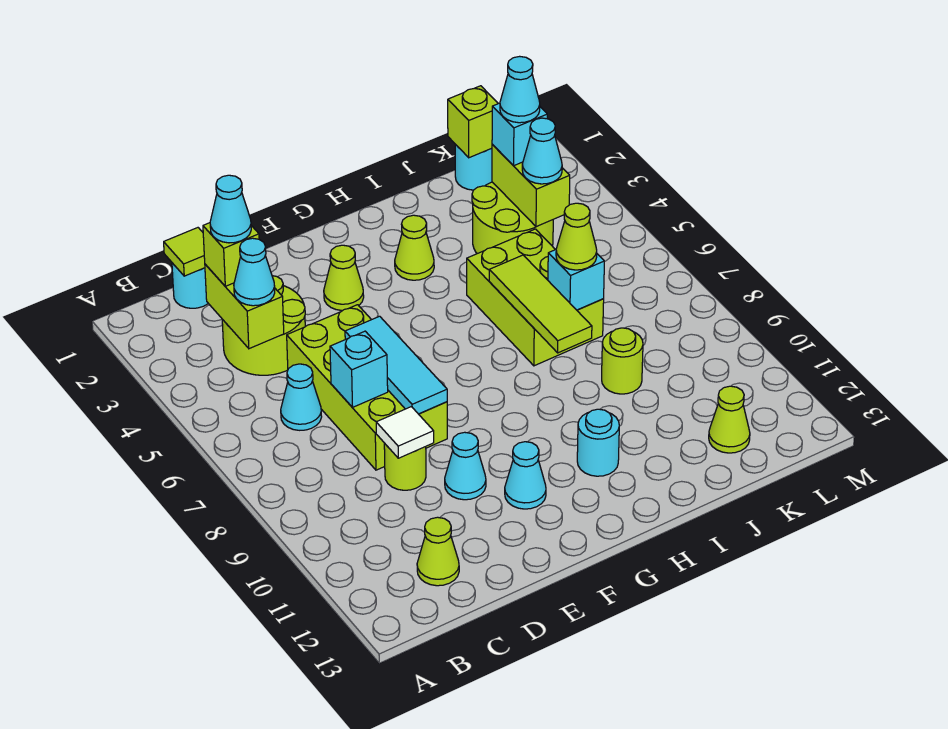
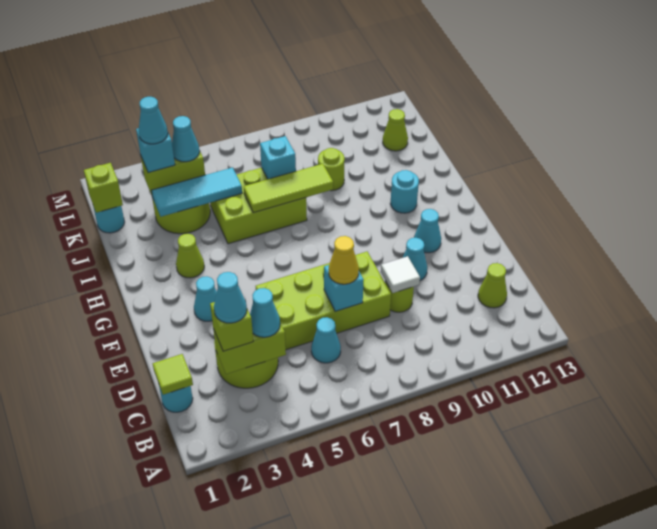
none -> yellow cone D7 level 3
cyan tile E6:E8 level 2 -> cyan tile J3:J5 level 2
lime cone F3 level 1 -> cyan cone F3 level 1
lime cone J7 level 3 -> none

